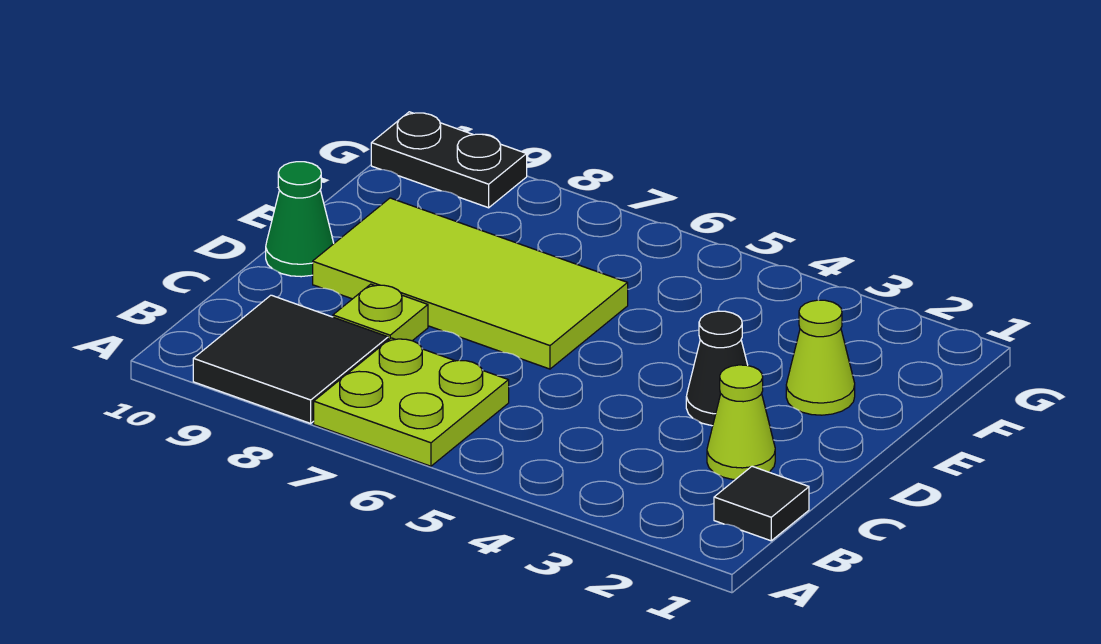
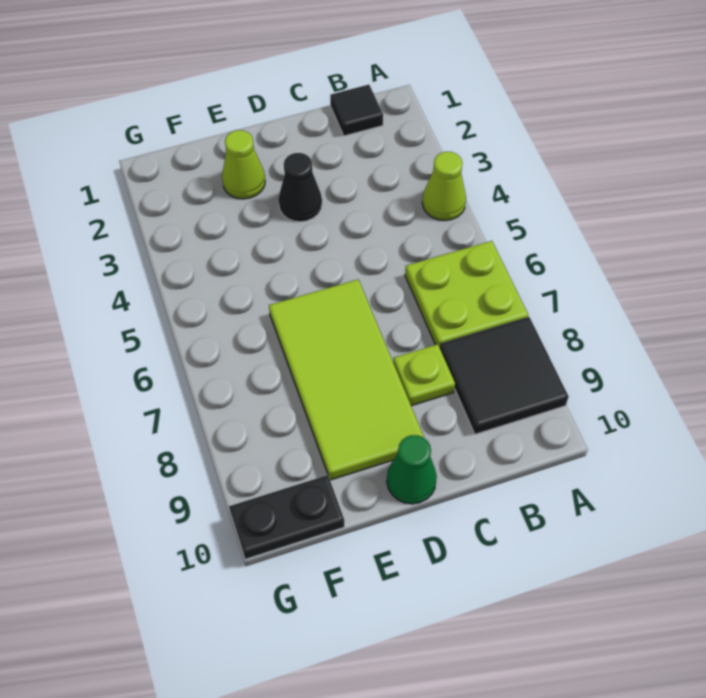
lime cone C2 level 1 -> lime cone A4 level 1
black plate G9:G10 level 1 -> black plate F10:G10 level 1

